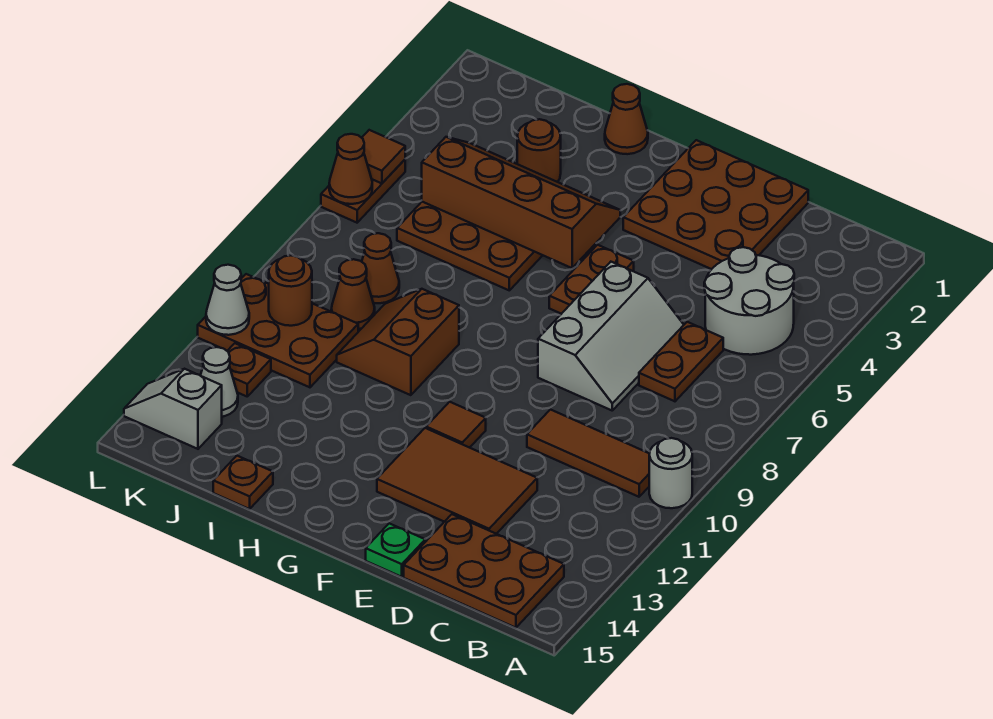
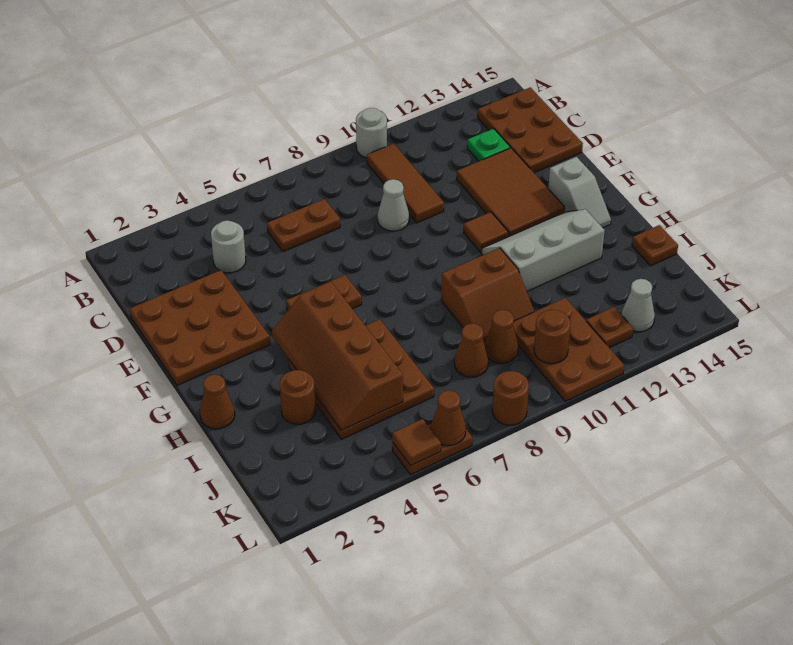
grey round brick B4:C5 level 1 -> grey round brick C4 level 1
grey slope D6:E8 level 1 top E -> grey slope G11:H13 level 1 top H
green plate E15 level 1 -> green plate C13 level 1
grey slope K14:L14 level 1 top K -> grey slope F14:G14 level 1 top F
none -> brown round brick L8 level 1
grey cone L11 level 2 -> grey cone D9 level 1

